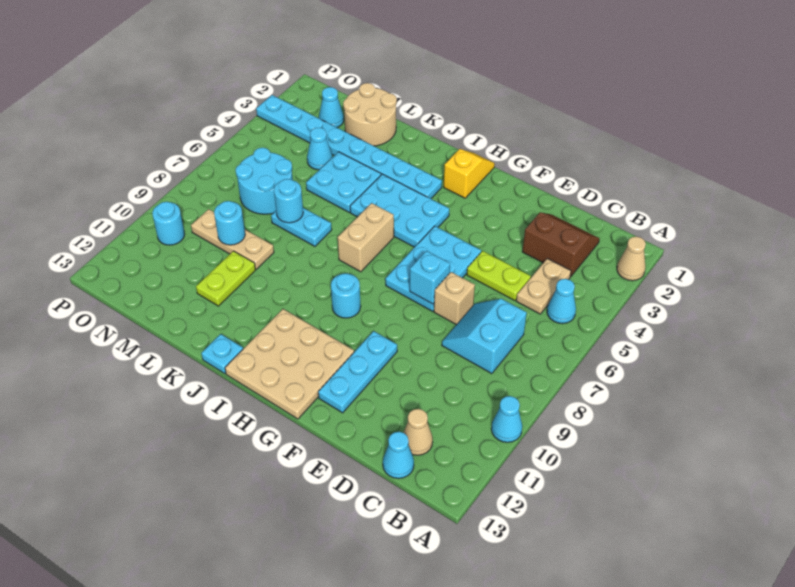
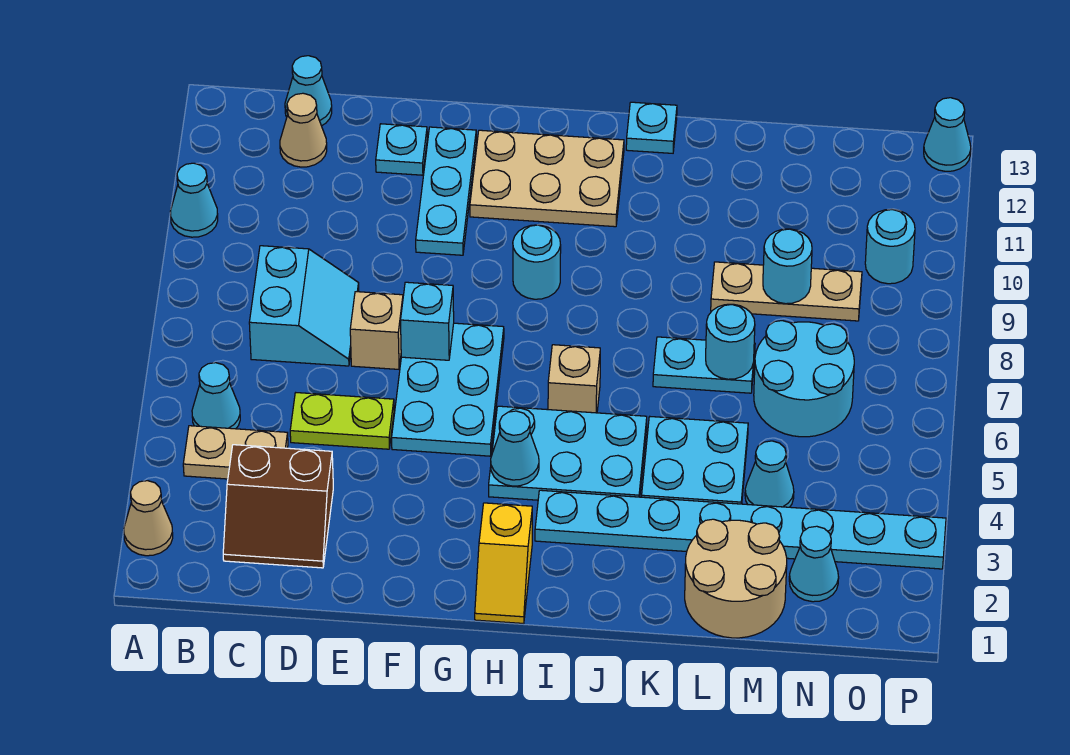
tan plate C4:C5 level 1 -> tan plate B4:C4 level 1
none -> cyan plate E12 level 1
tan plate G11:I13 level 1 -> tan plate G11:I12 level 1
none -> cyan cone H4 level 2
tan brick I6:I7 level 1 -> tan brick I6 level 1
lime plate L10:L11 level 1 -> none
none -> cyan cone P13 level 1

